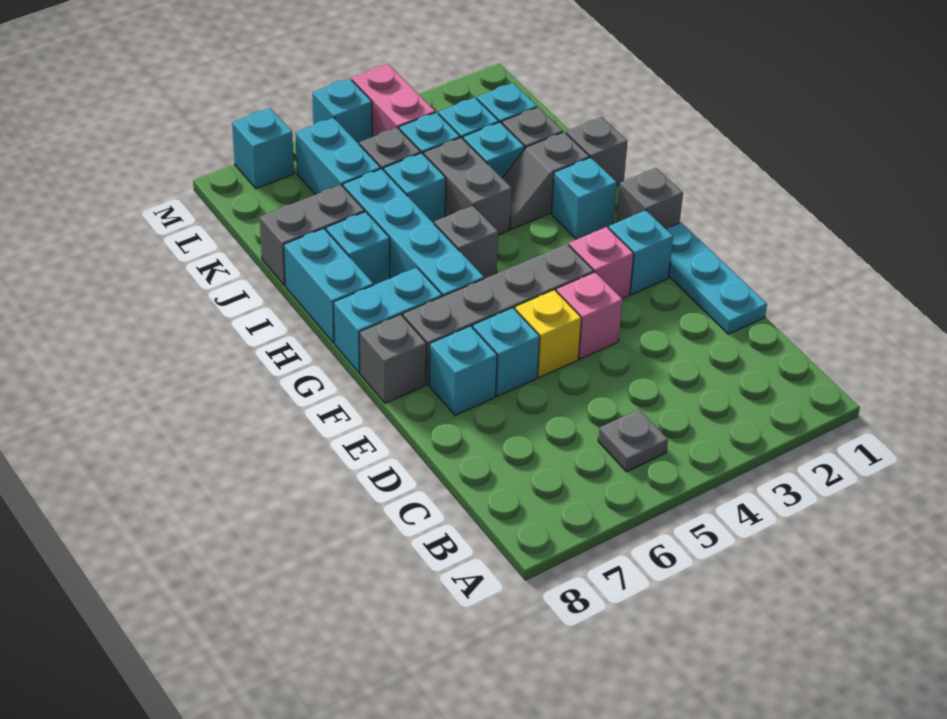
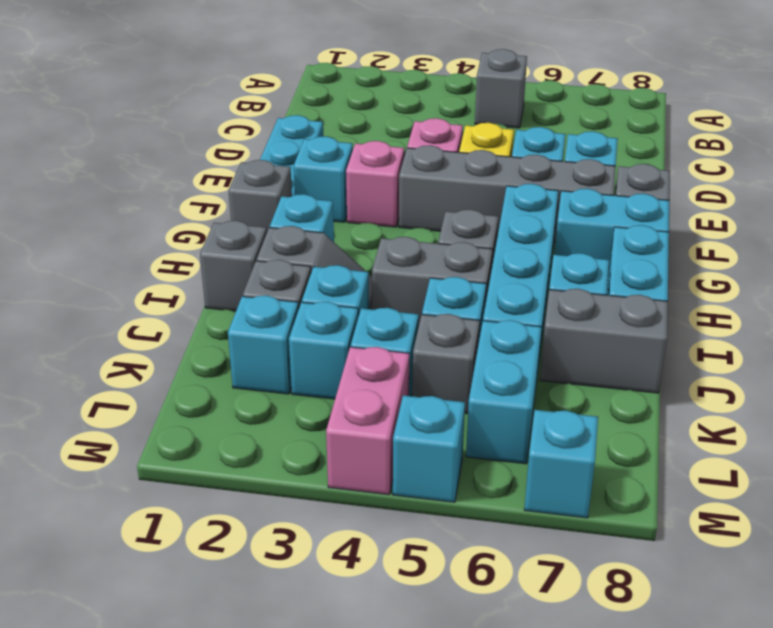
grey plate B5 level 1 -> grey brick B5 level 1
grey brick I4:J4 level 1 -> grey brick I4:I5 level 1

